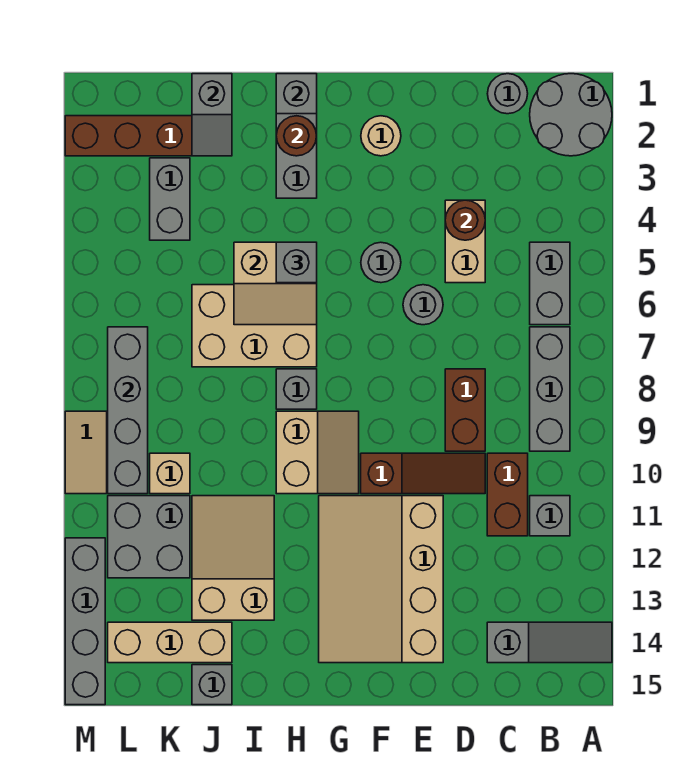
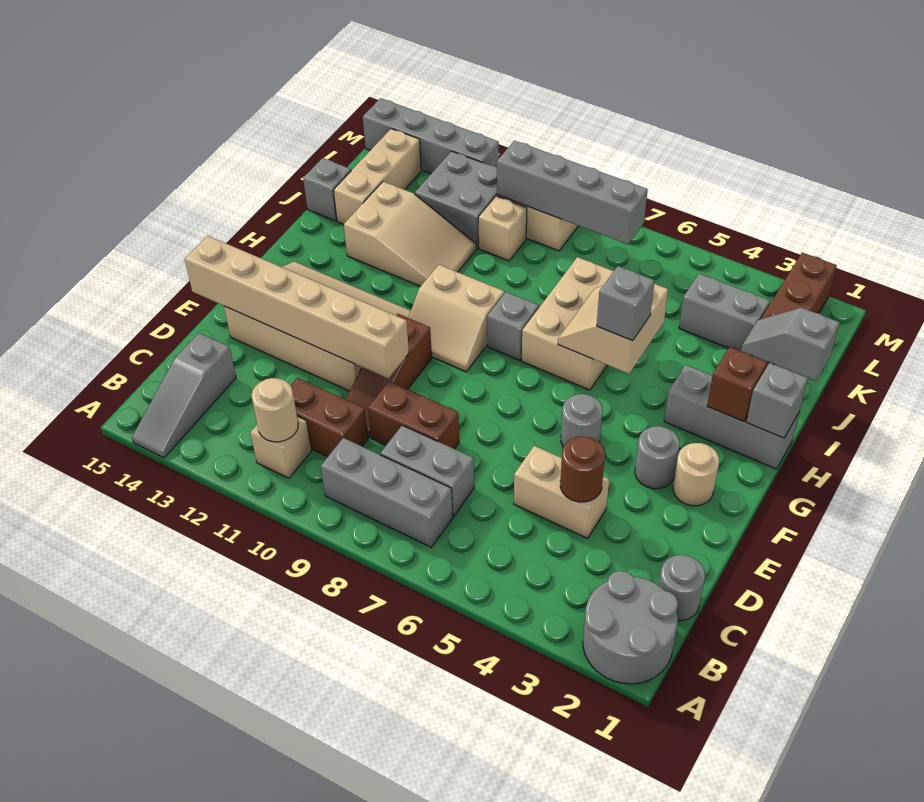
grey brick B5:B6 level 1 -> grey brick C7:C8 level 1
grey brick B11 level 1 -> tan brick B11 level 1
none -> tan round brick B11 level 2
grey round brick E6 level 1 -> grey round brick F3 level 1
none -> tan brick E10:E15 level 2
brown round brick H2 level 2 -> brown brick H2 level 2

